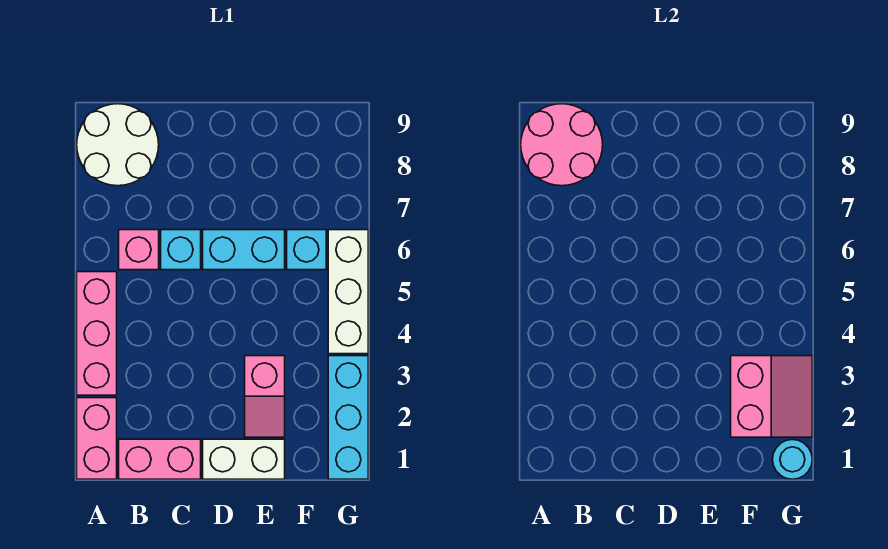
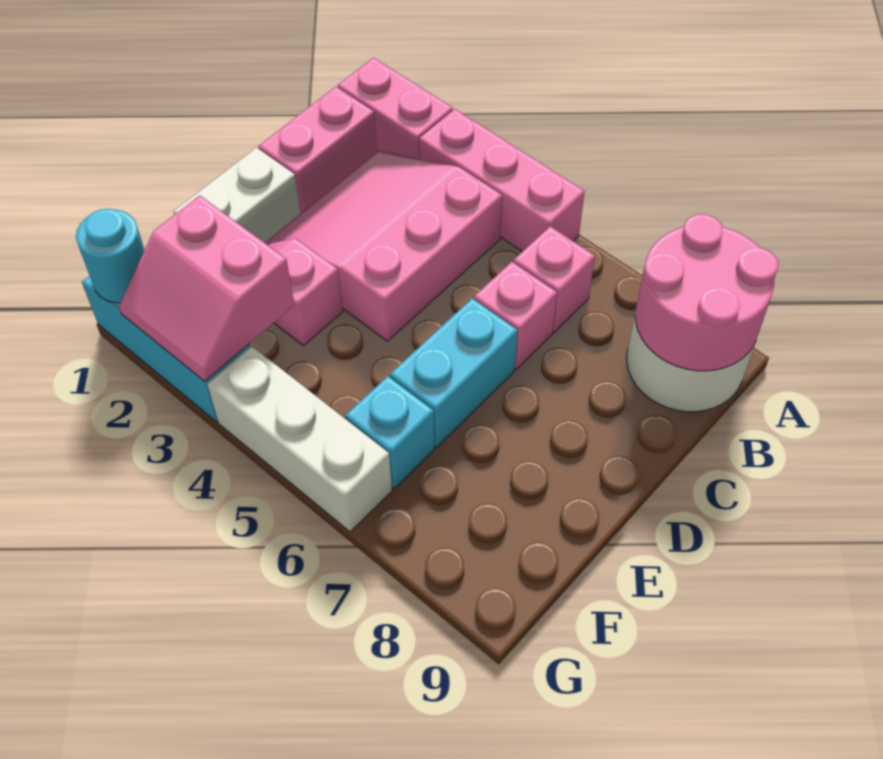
none -> pink slope B2:D4 level 1 top 4
cyan brick C6 level 1 -> pink brick C6 level 1

